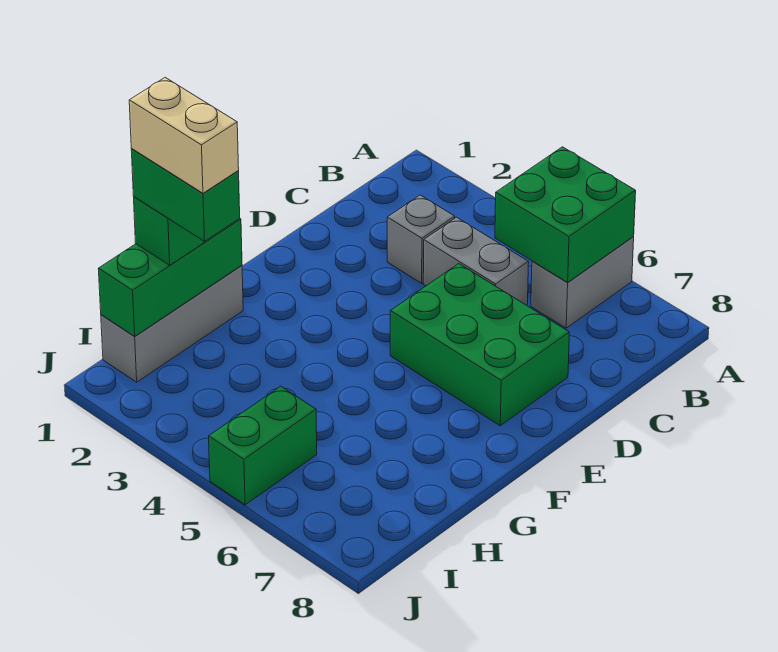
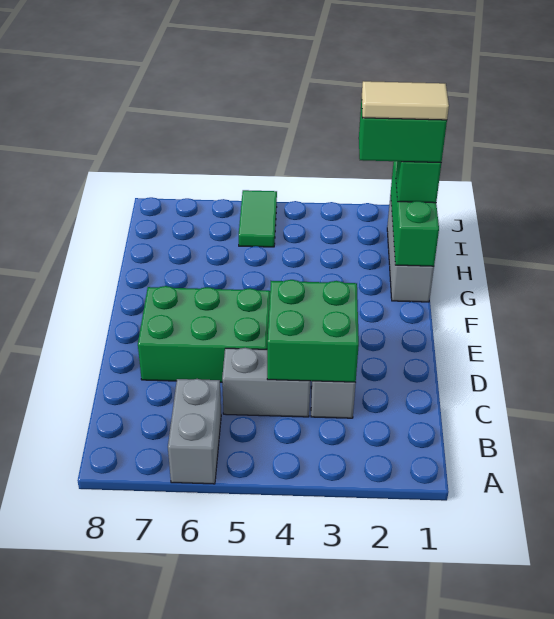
green brick A5:B6 level 2 -> green brick C3:D4 level 2
tan brick H1:H2 level 5 -> tan tile H1:H2 level 5
green brick I5:J5 level 1 -> green tile I5:J5 level 1

